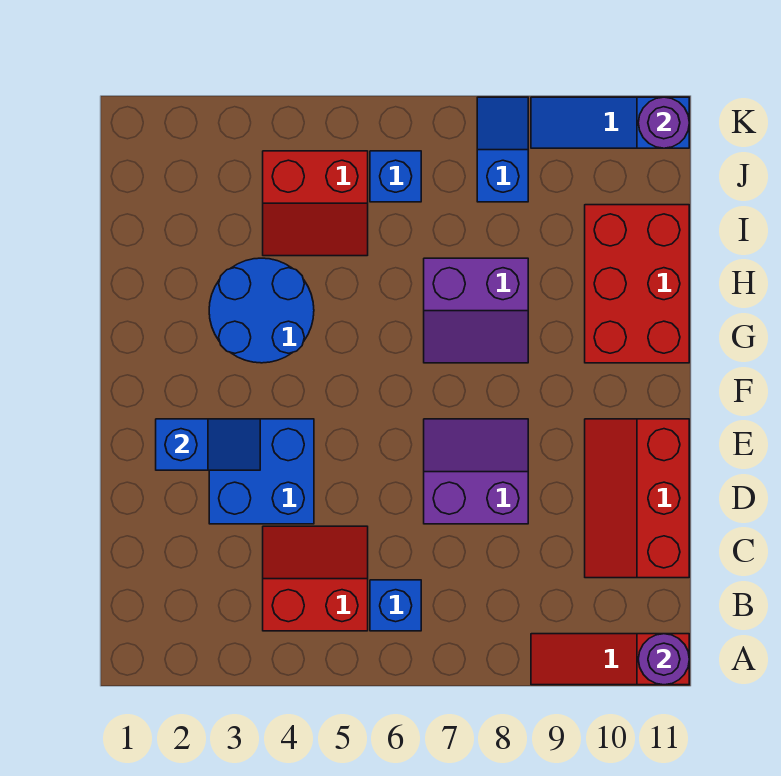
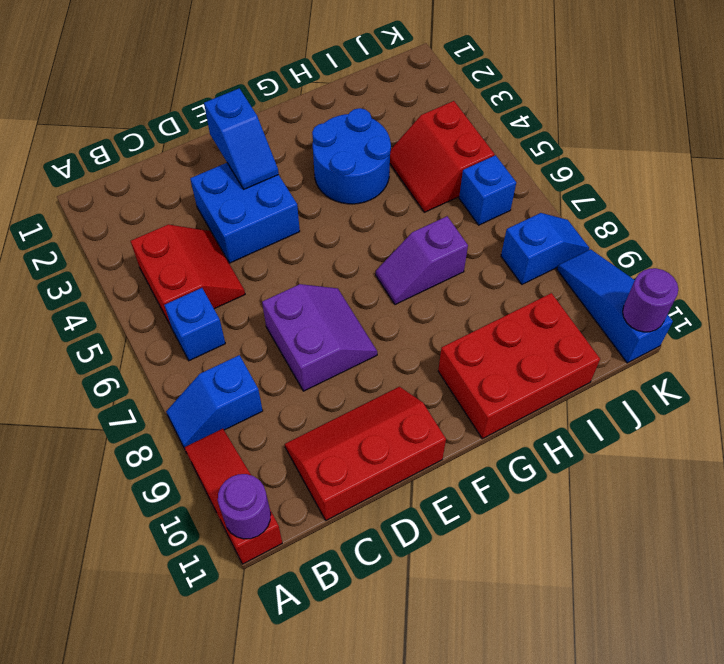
none -> blue slope A8:B8 level 1 top B
purple slope G7:H8 level 1 top H -> purple slope G7:H7 level 1 top H

